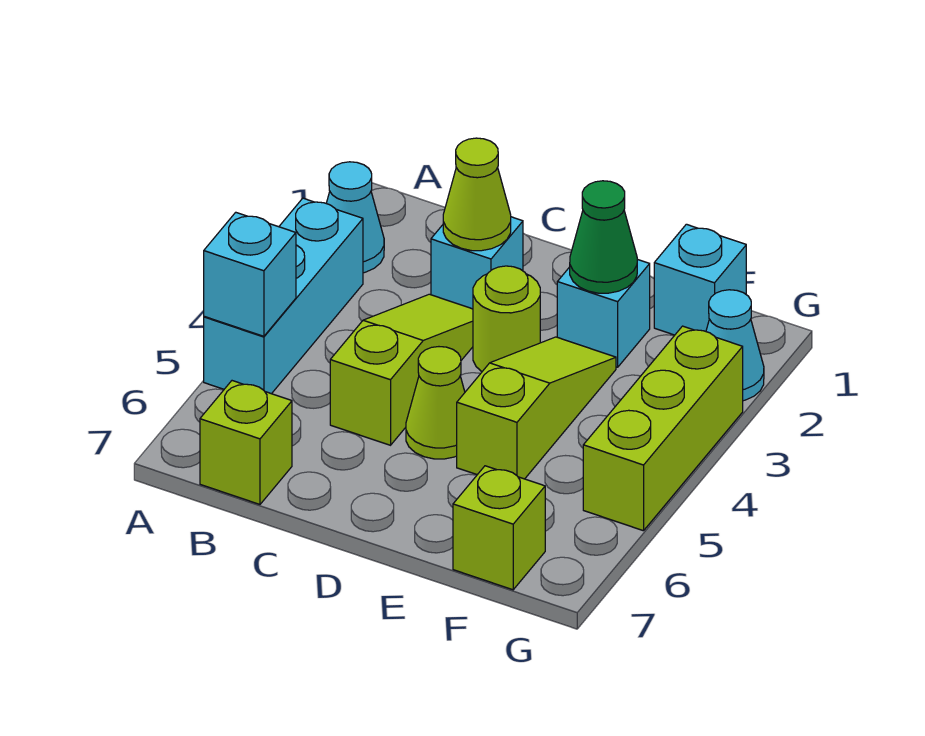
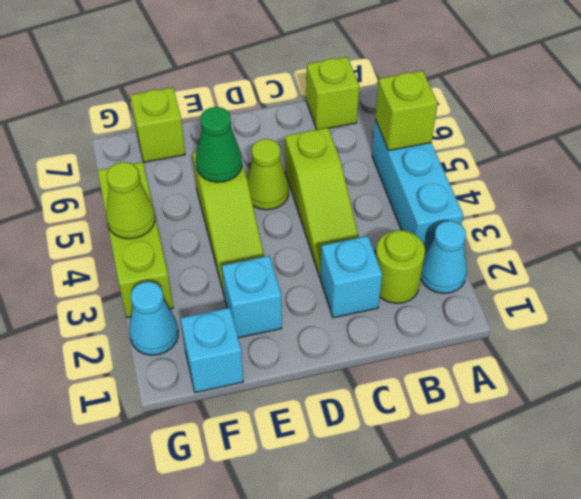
cyan brick A5 level 2 -> lime brick A5 level 2
lime cone C2 level 2 -> lime cone G4 level 2
lime round brick D3 level 1 -> lime round brick B2 level 1
green cone E2 level 2 -> green cone E5 level 2

